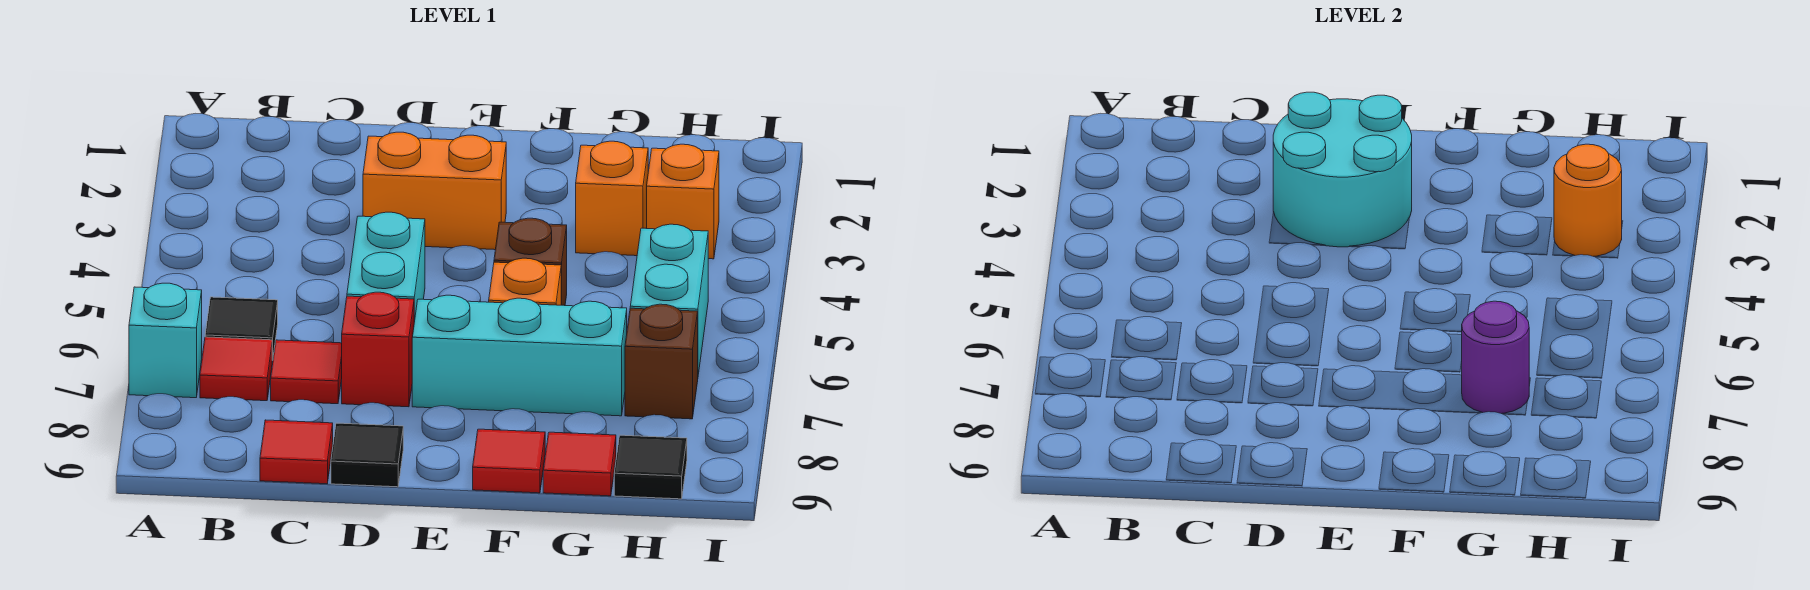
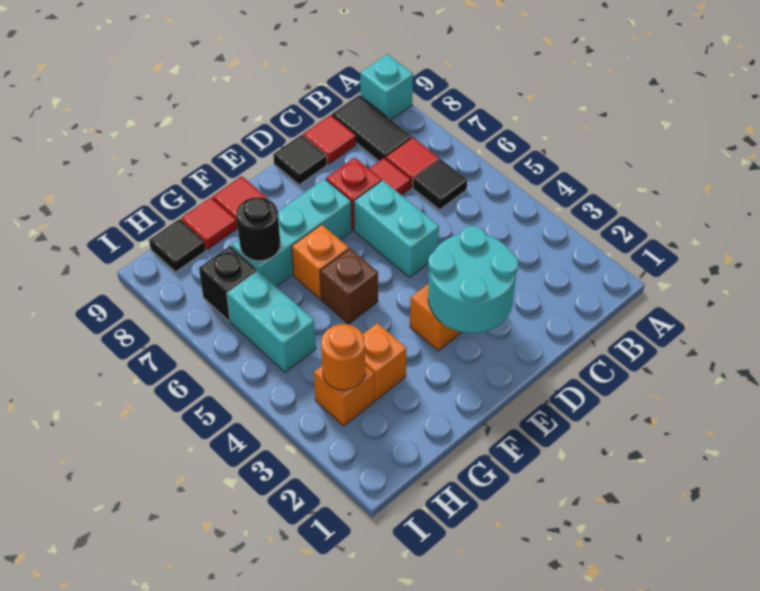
cyan brick A7 level 1 -> cyan brick A9 level 1
none -> black tile B8:B9 level 1
purple round brick G7 level 2 -> black round brick G7 level 2
brown brick H7 level 1 -> black brick H7 level 1

